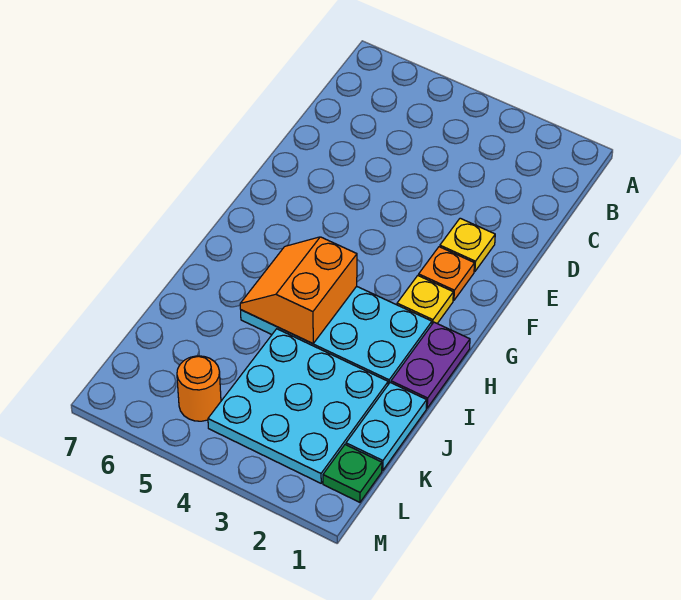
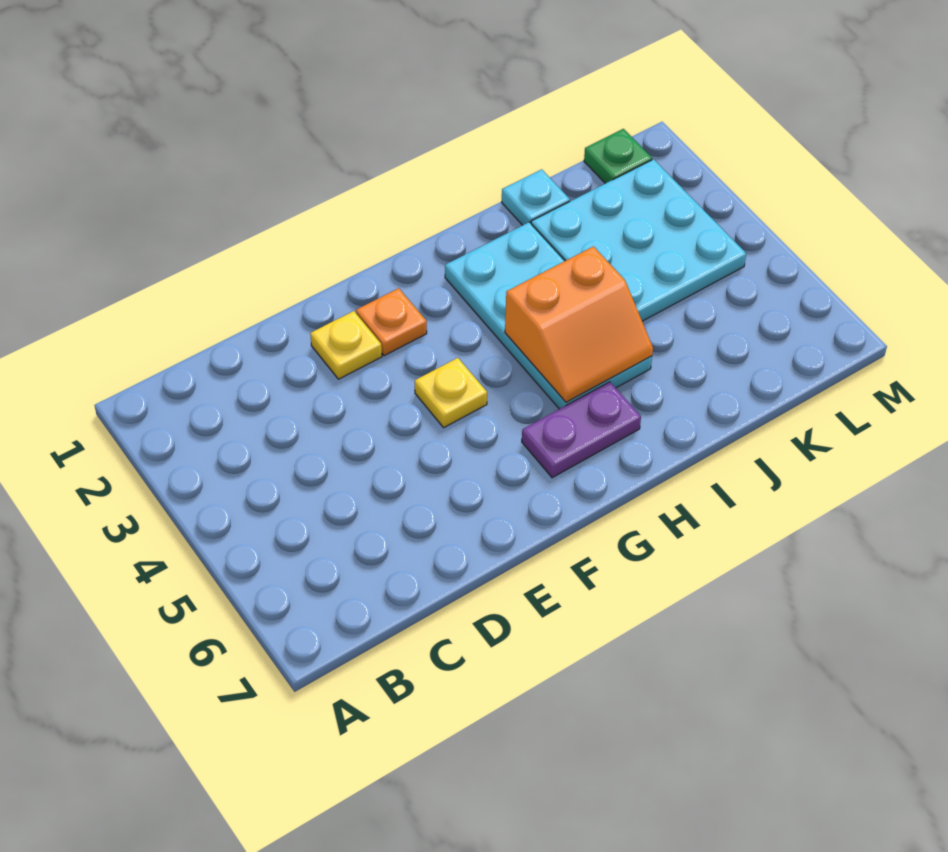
yellow plate G2 level 1 -> yellow plate F4 level 1
purple plate H1:I1 level 1 -> purple plate G6:H6 level 1
cyan plate J1:K1 level 1 -> cyan plate J1 level 1
orange round brick L5 level 1 -> none

